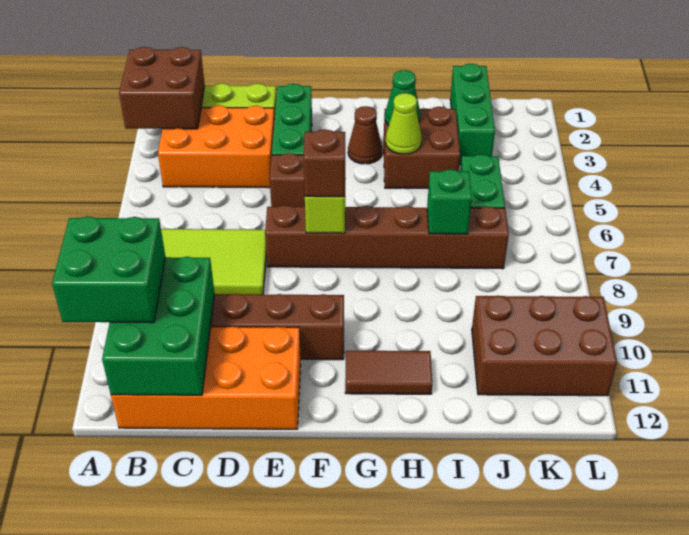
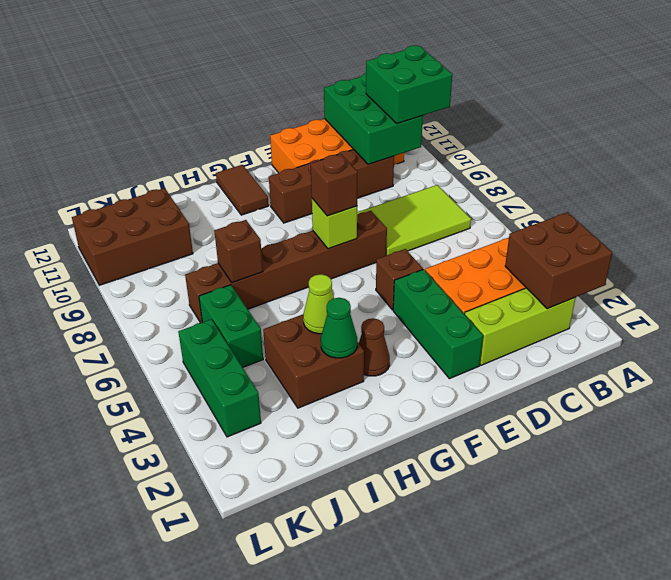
brown tile G11:H11 level 1 -> brown tile G11:G12 level 1
green brick I7 level 2 -> brown brick I7 level 2
green brick J1:J3 level 1 -> green brick K3:K5 level 1

